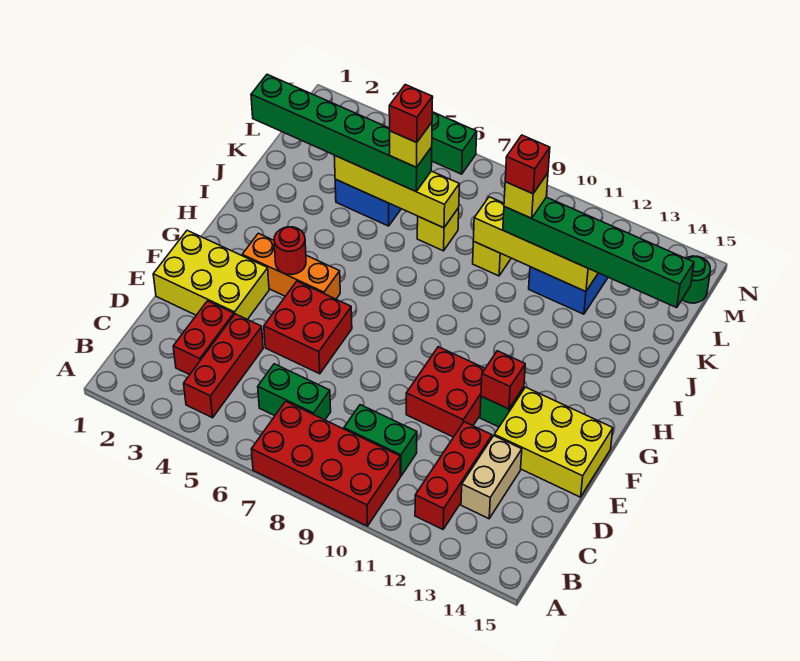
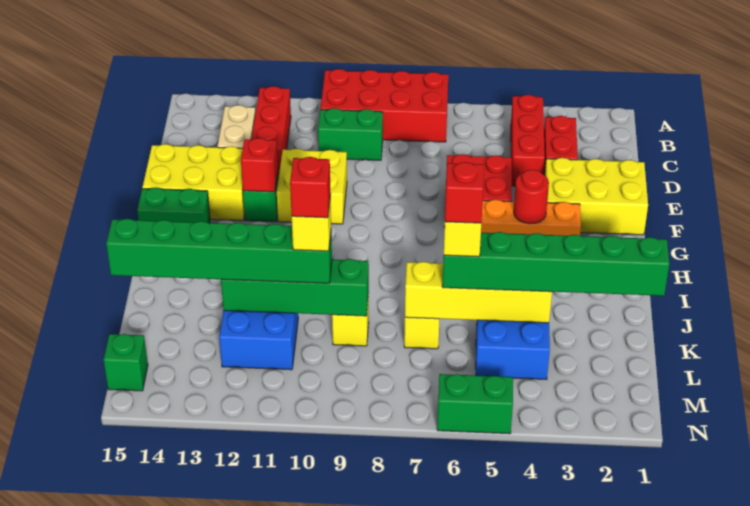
green brick C6:C7 level 1 -> green brick G14:G15 level 1
red brick E10:F11 level 1 -> yellow brick E10:F11 level 1
yellow brick K9:K12 level 2 -> green brick K9:K12 level 2
green round brick M15 level 1 -> green brick M15 level 1

